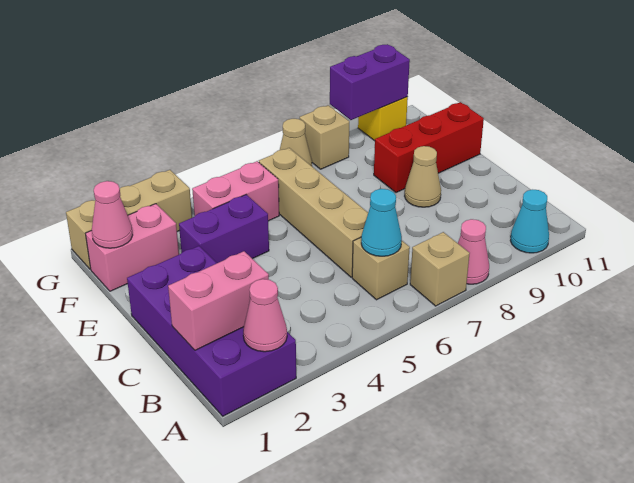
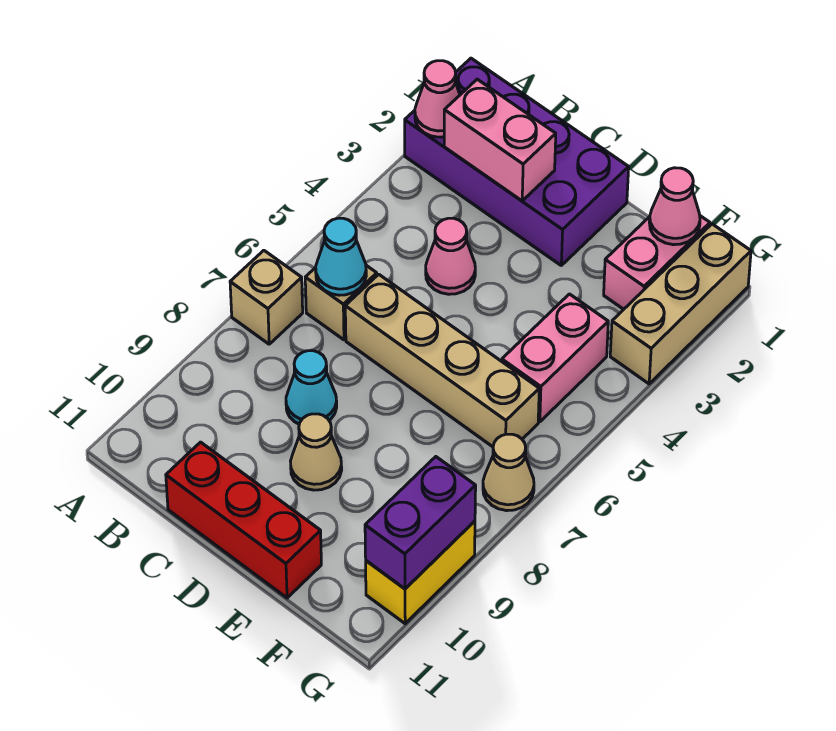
pink cone A8 level 1 -> pink cone C4 level 1
cyan cone A10 level 1 -> cyan cone C8 level 1
pink brick B1:B2 level 2 -> pink brick B2:C2 level 2
purple brick E3:E4 level 1 -> none
red brick E9:E11 level 1 -> red brick C11:E11 level 1
tan brick G8 level 1 -> none
yellow brick G10 level 1 -> yellow brick G9:G10 level 1

